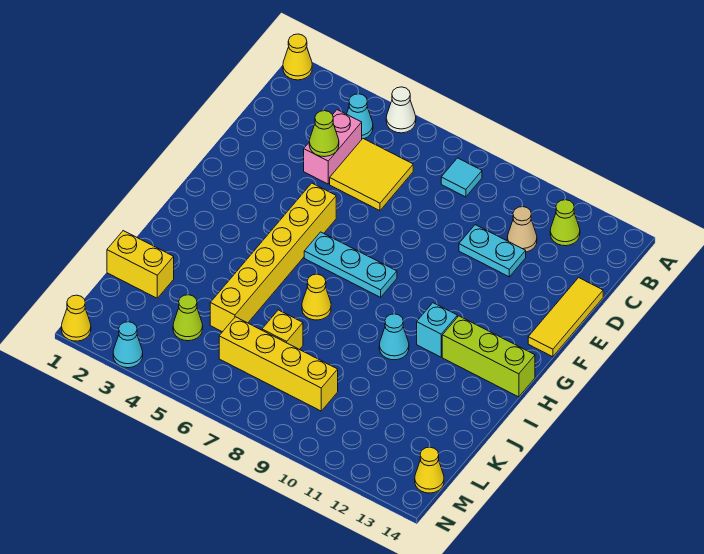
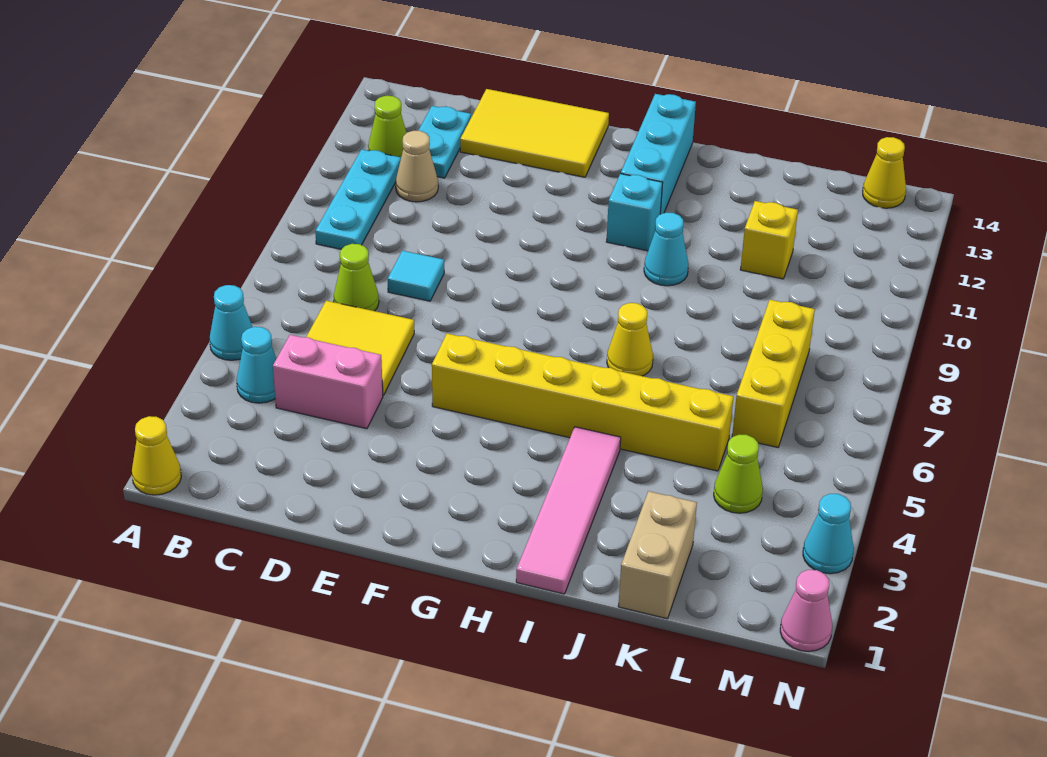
white cone A5 level 1 -> cyan cone A5 level 1
cyan tile B8 level 1 -> cyan tile D8 level 1
lime cone D4 level 2 -> lime cone C7 level 1
cyan plate D10:D11 level 1 -> cyan plate C12:C13 level 1
yellow tile D14:F14 level 1 -> yellow tile D13:F14 level 1
cyan plate G6:G8 level 1 -> cyan plate B9:B11 level 1
lime brick H12:H14 level 1 -> cyan brick H12:H14 level 1
none -> pink tile I1:I4 level 1
yellow brick K1:K2 level 1 -> tan brick K1:K2 level 1
yellow brick K7 level 1 -> yellow brick K11 level 1
yellow brick L6:L9 level 1 -> yellow brick L6:L8 level 1
yellow cone N1 level 1 -> pink cone N1 level 1

